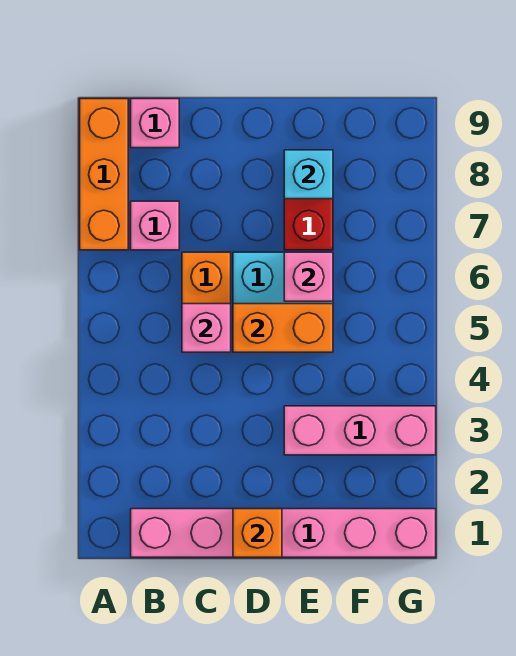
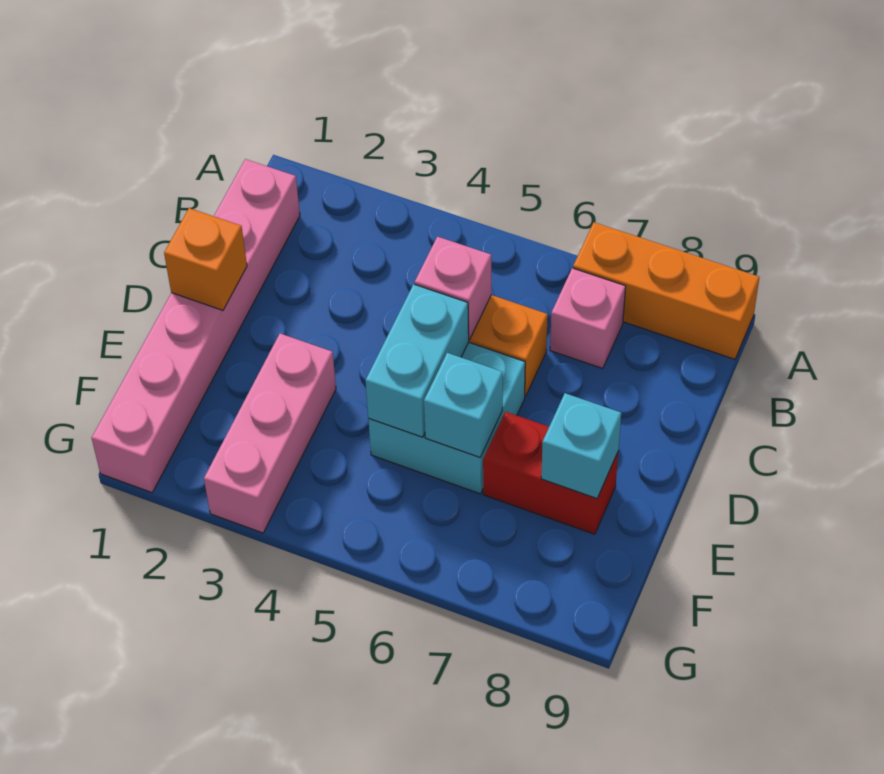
pink brick B9 level 1 -> none
orange brick D5:E5 level 2 -> cyan brick D5:E5 level 2
pink brick E6 level 2 -> cyan brick E6 level 2

